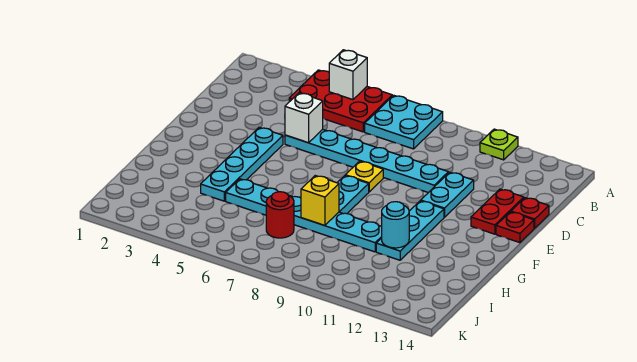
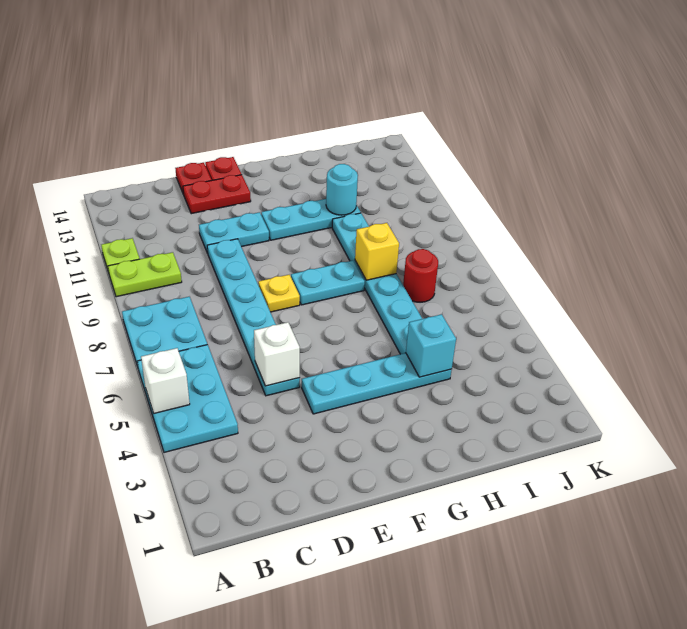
red plate A4:B6 level 1 -> cyan plate A4:B6 level 1
none -> lime plate A10:B10 level 1
none -> cyan brick H4 level 2

